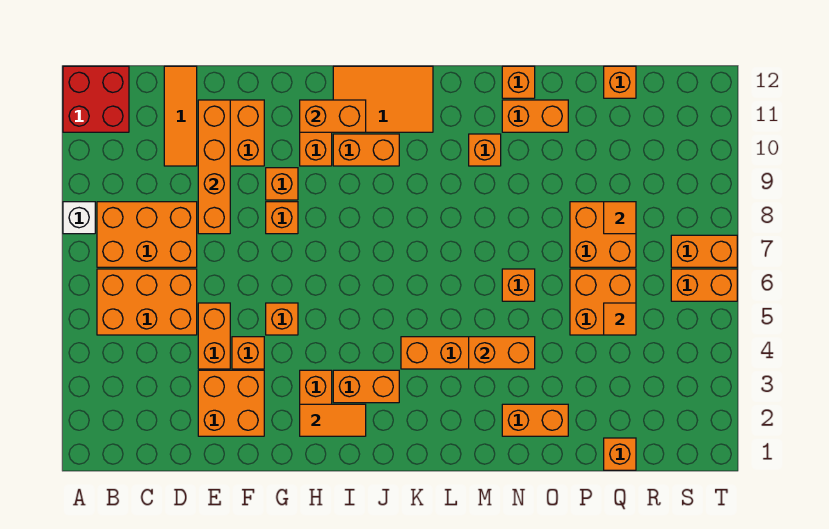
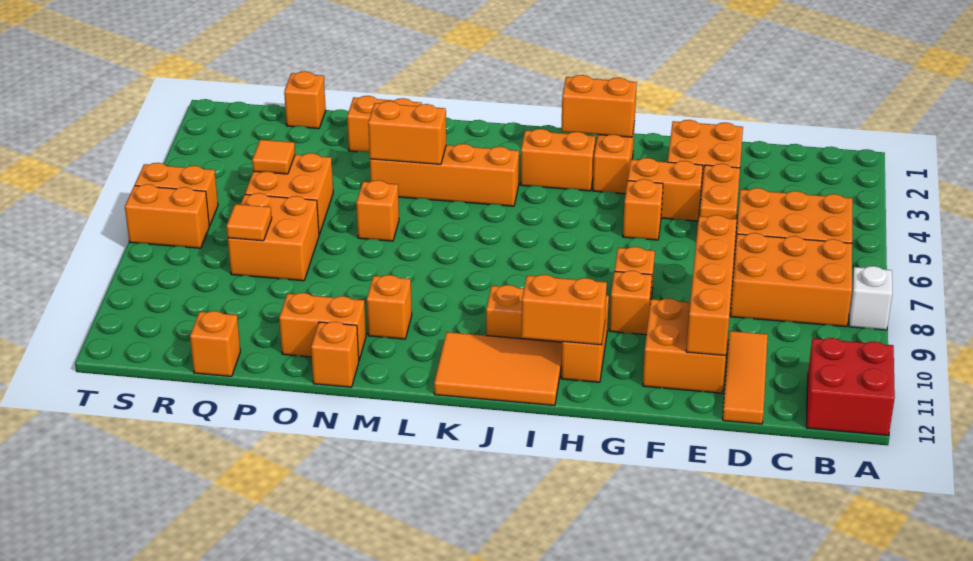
orange brick F4 level 1 -> orange brick F4:G4 level 1
orange tile H2:I2 level 2 -> orange brick H2:I2 level 2

